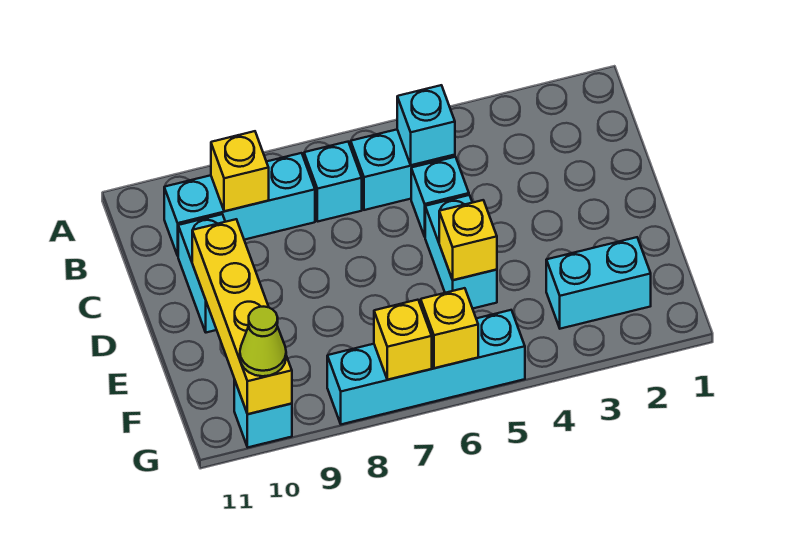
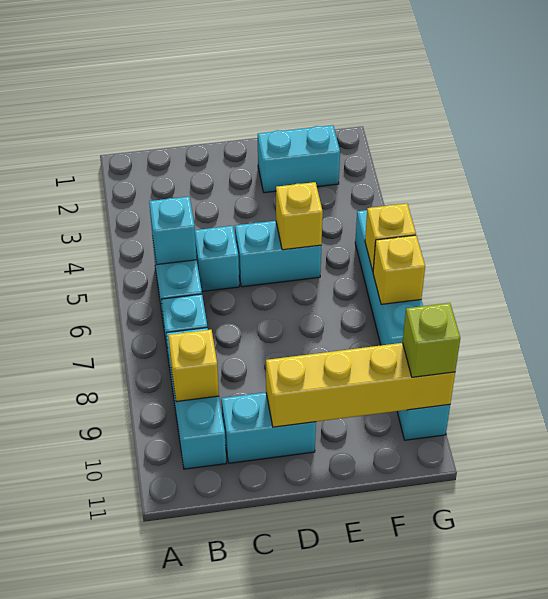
cyan brick F2:F3 level 1 -> cyan brick E2:F2 level 1
lime cone G10 level 3 -> lime brick G10 level 3

